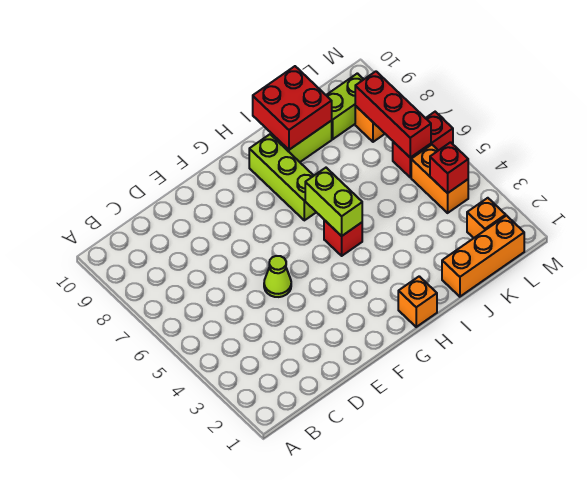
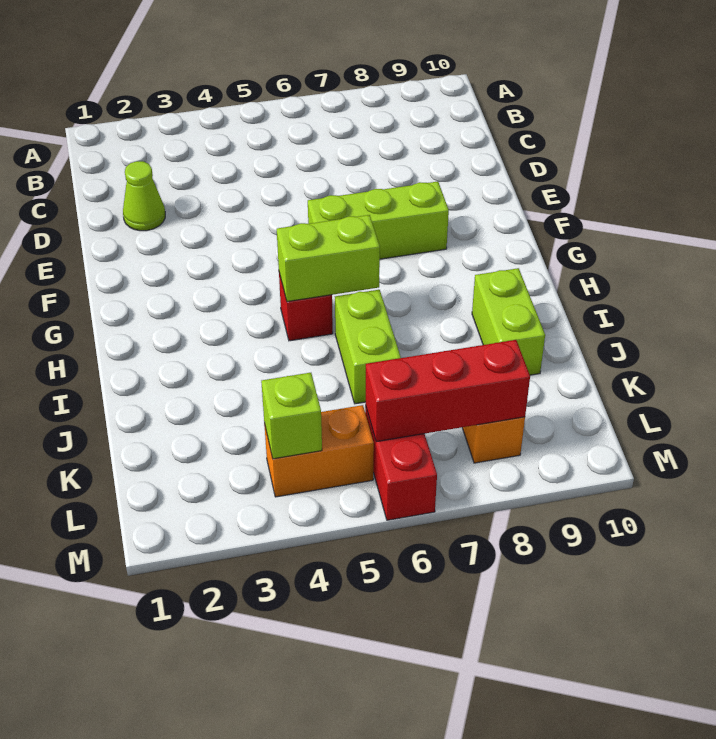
lime cone E5 level 1 -> lime cone D2 level 1
orange brick H1 level 1 -> none
lime brick H7:H9 level 1 -> lime brick F6:F8 level 1
red brick I9:J10 level 2 -> none
orange brick J1:L1 level 1 -> none
lime brick K9:L9 level 1 -> lime brick I6:J6 level 1
orange brick L2 level 1 -> none
red brick L4 level 2 -> lime brick L4 level 2

